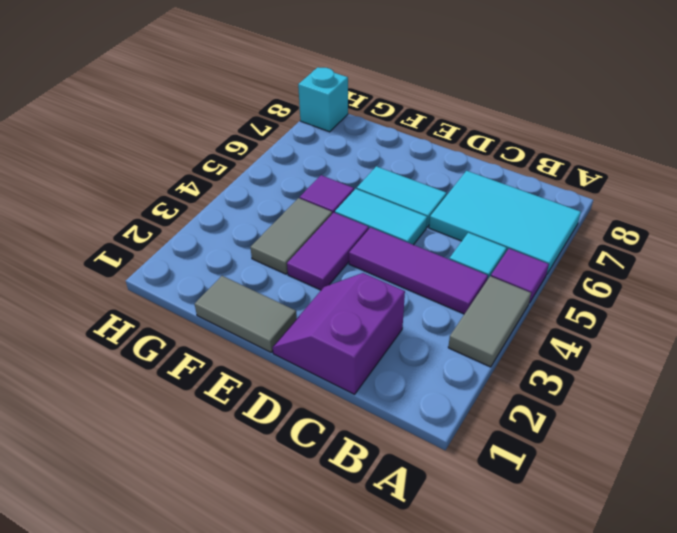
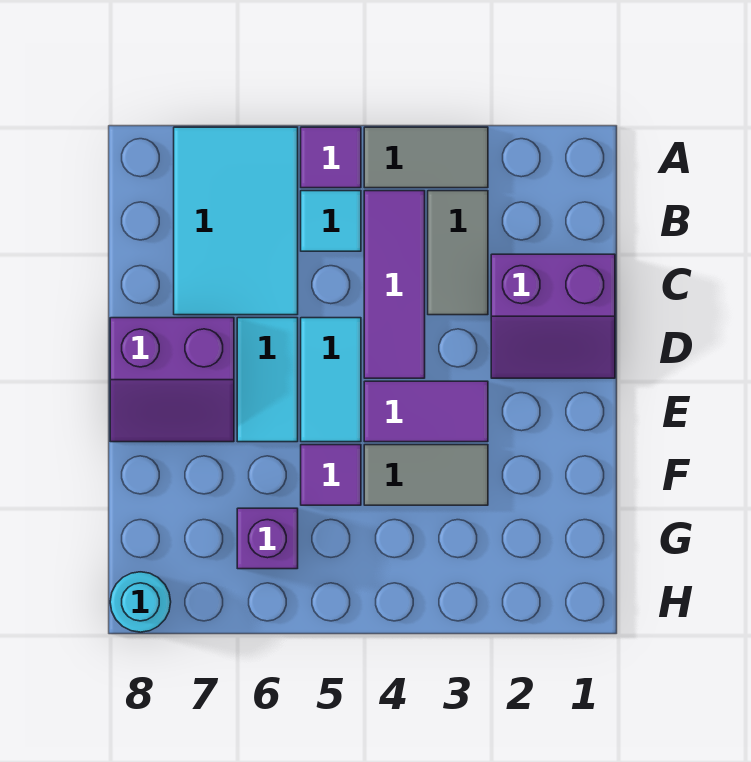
none -> purple slope D7:E8 level 1 top D
grey tile E1:F1 level 1 -> grey tile B3:C3 level 1
none -> purple brick G6 level 1
cyan brick H8 level 1 -> cyan round brick H8 level 1

